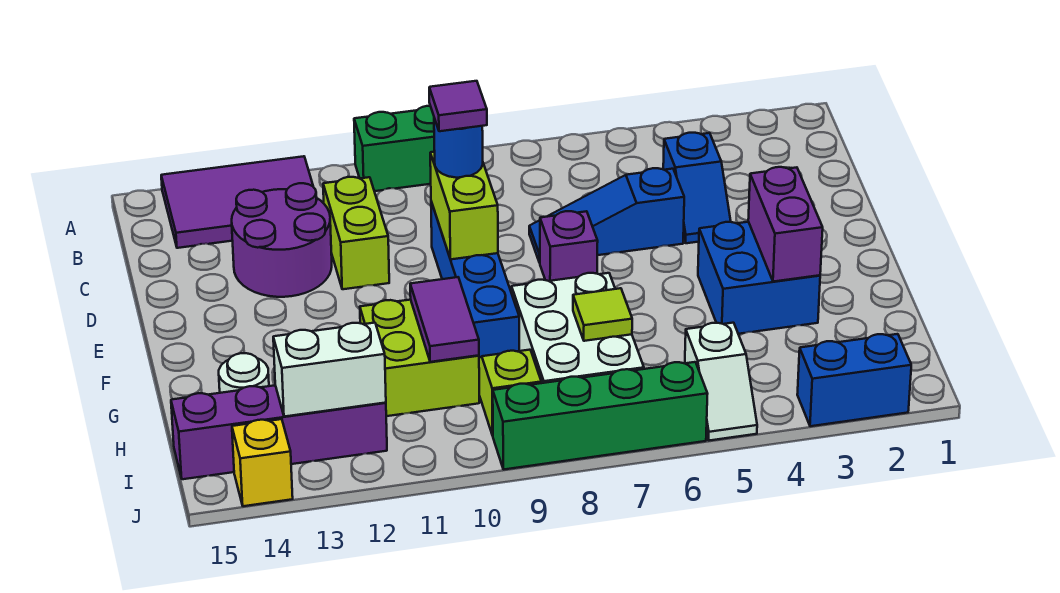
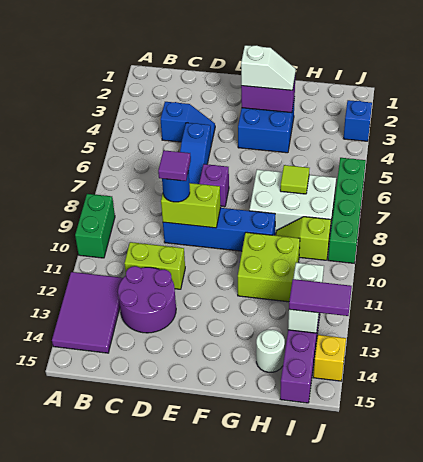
purple tile G10:H10 level 2 -> purple tile I13:J13 level 3
white slope I5:J5 level 1 top I -> white slope F3:G3 level 3 top F
blue brick J2:J3 level 1 -> blue brick J3 level 1

